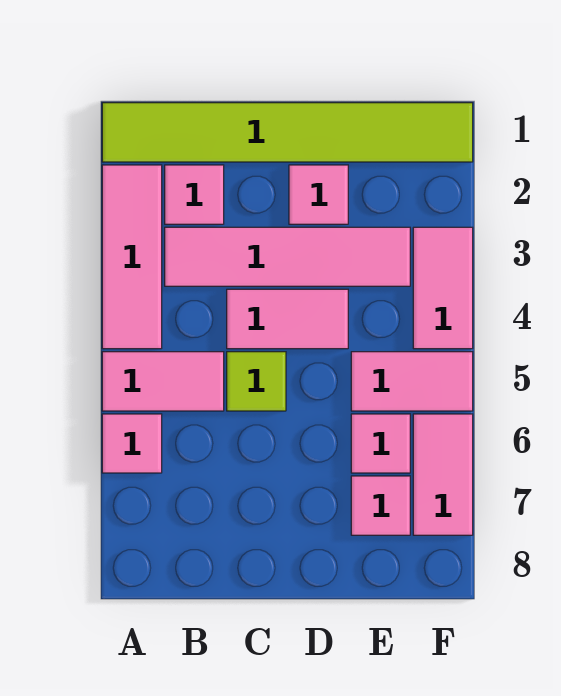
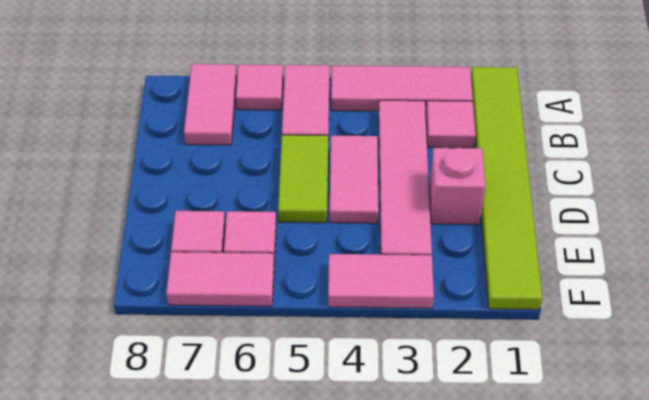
lime tile C5 level 1 -> lime tile C5:D5 level 1
pink tile D2 level 1 -> pink brick D2 level 1
pink tile E5:F5 level 1 -> pink tile A7:B7 level 1

